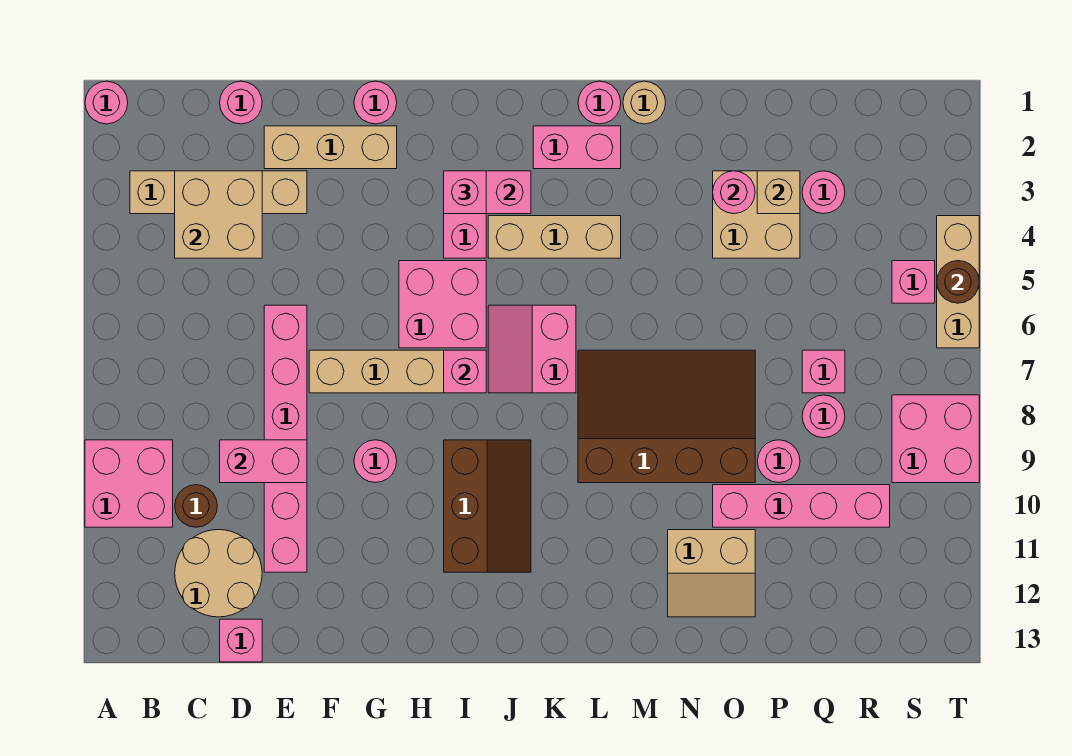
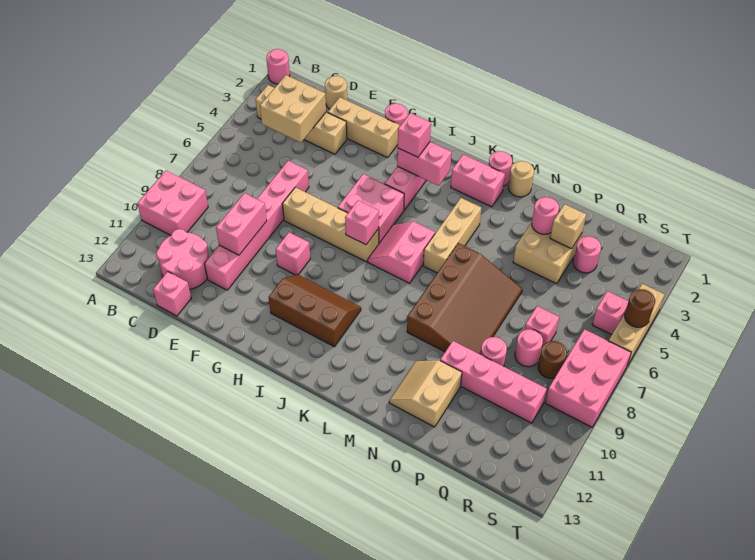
brown round brick C10 level 1 -> brown round brick R8 level 1
tan round brick C11:D12 level 1 -> pink round brick C11:D12 level 1
pink round brick D1 level 1 -> tan round brick D1 level 1
pink brick D9:E9 level 2 -> pink brick E9:E10 level 2
pink round brick G9 level 1 -> pink brick G9 level 1
brown slope I9:J11 level 1 top I -> brown slope H10:J11 level 1 top 11
tan brick J4:L4 level 1 -> tan brick L4:L6 level 1
brown slope L7:O9 level 1 top 9 -> brown slope M6:O9 level 1 top M
tan slope N11:O12 level 1 top 11 -> tan slope N11:O12 level 1 top O
pink brick S8:T9 level 1 -> pink brick S7:T9 level 1

